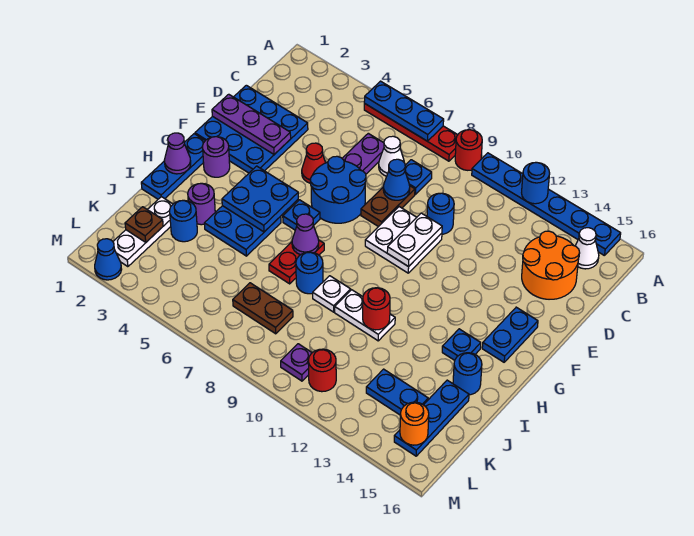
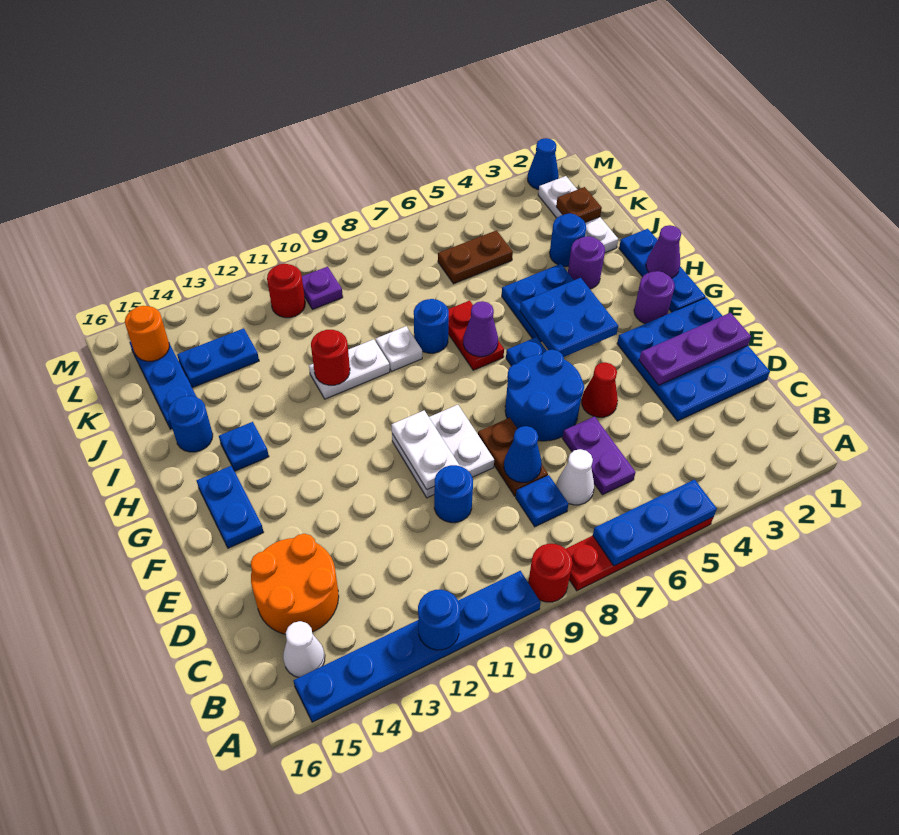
brown plate K7:K8 level 1 -> brown plate K5:K6 level 1

